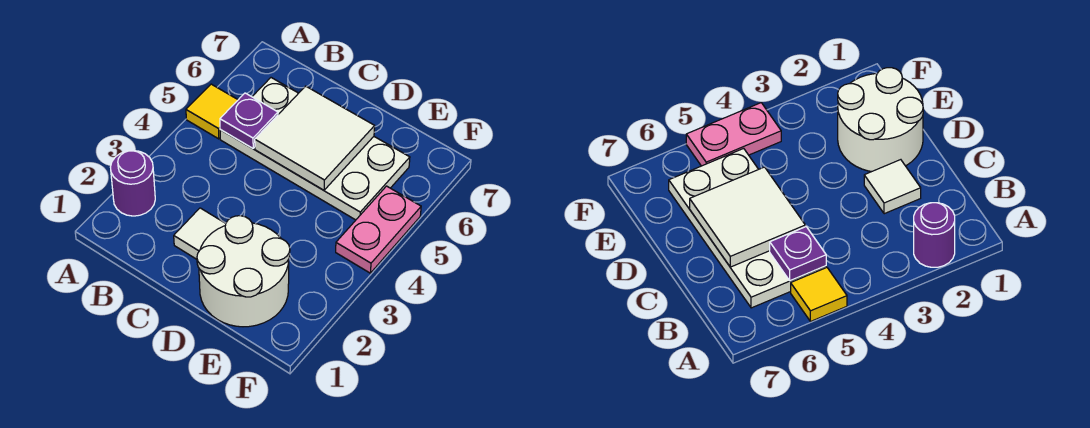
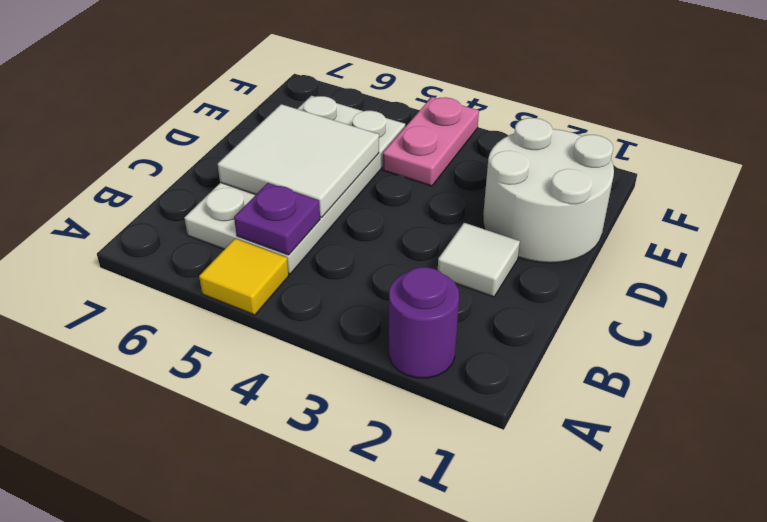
pink plate F4:F5 level 1 -> pink plate E4:F4 level 1

